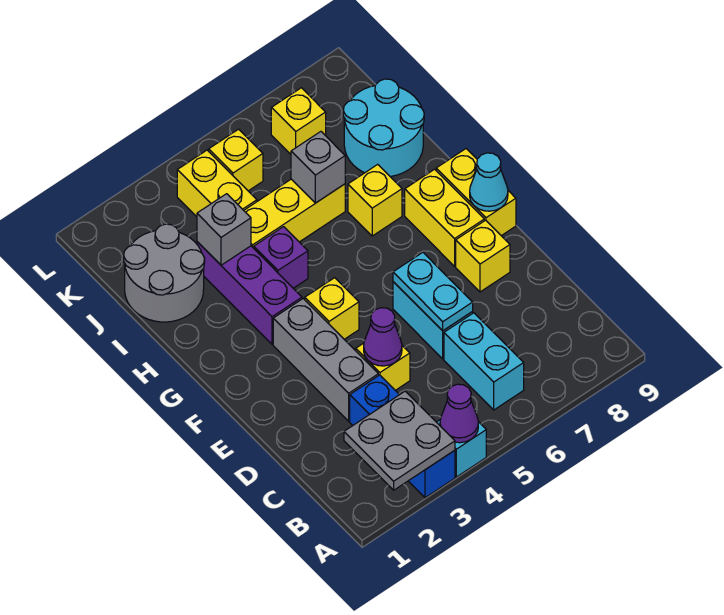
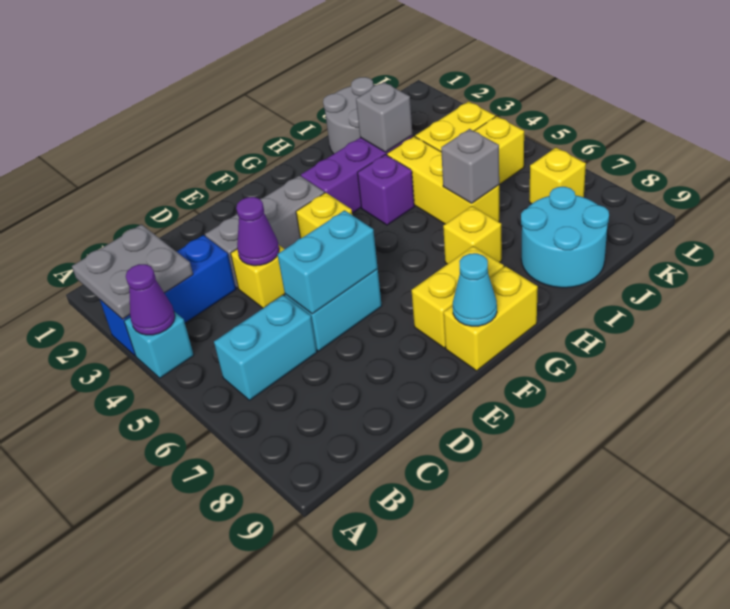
cyan plate D6:E6 level 2 -> cyan brick D6:E6 level 2
yellow brick E8 level 1 -> none

